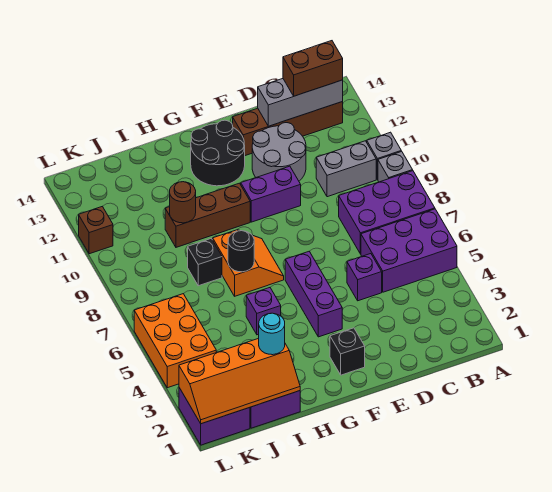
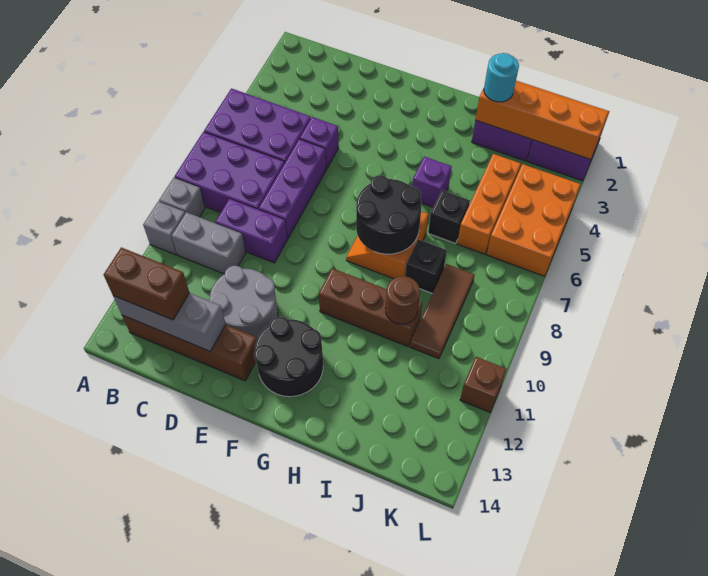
purple brick E10:F10 level 1 -> purple brick C9:D9 level 1
black brick F2 level 1 -> black brick I6 level 1
purple brick F4:F6 level 1 -> purple brick D6:D8 level 1
black round brick H7 level 2 -> black round brick G7:H8 level 2
none -> orange brick J4:J6 level 1
none -> brown tile J8:J10 level 1

